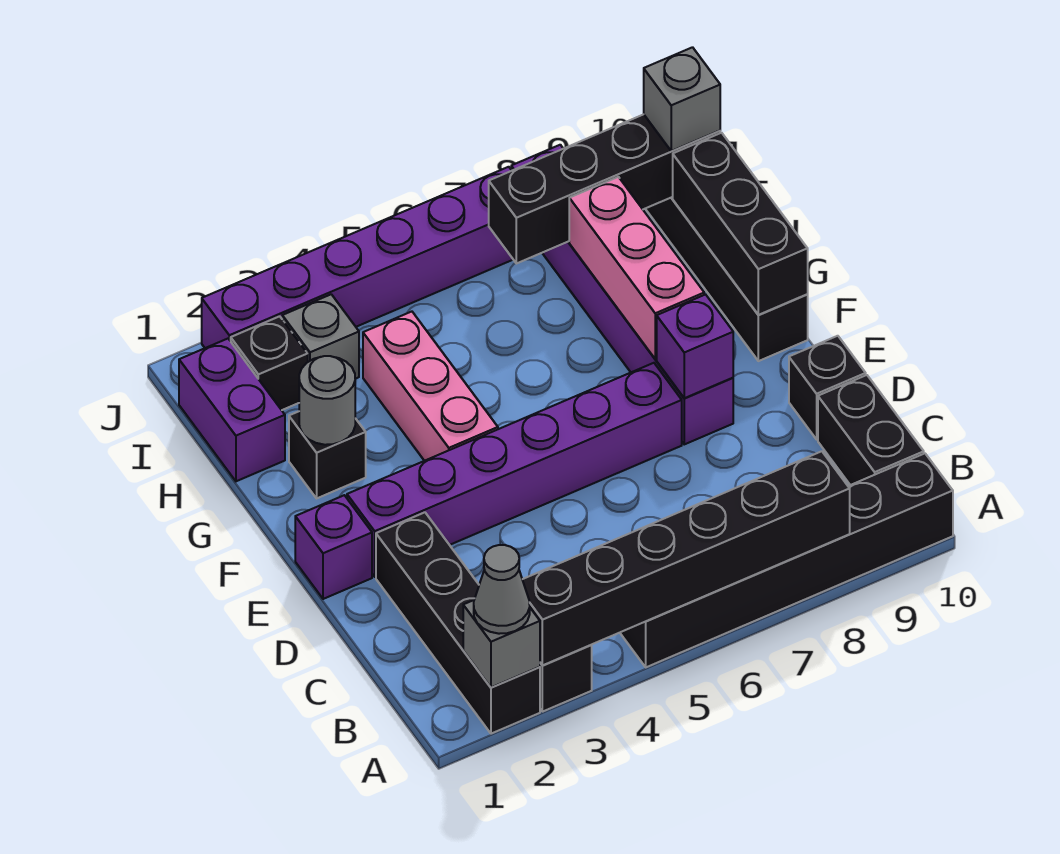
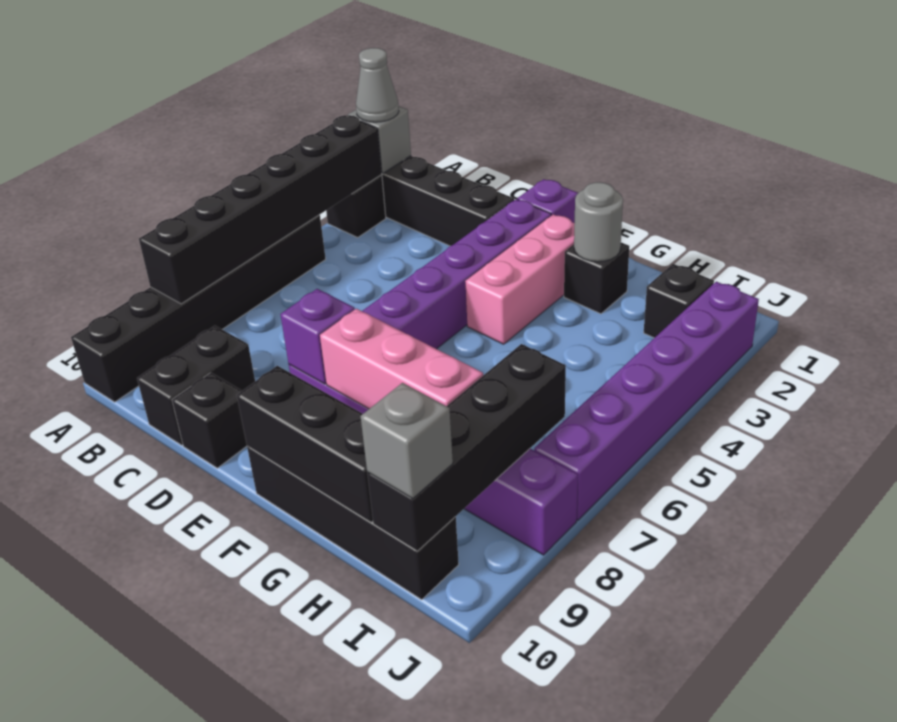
black brick B10:C10 level 1 -> black brick C9:C10 level 1
pink brick F4:H4 level 1 -> pink brick F2:F4 level 1
purple brick H1:I1 level 1 -> none
grey brick I3 level 1 -> none

